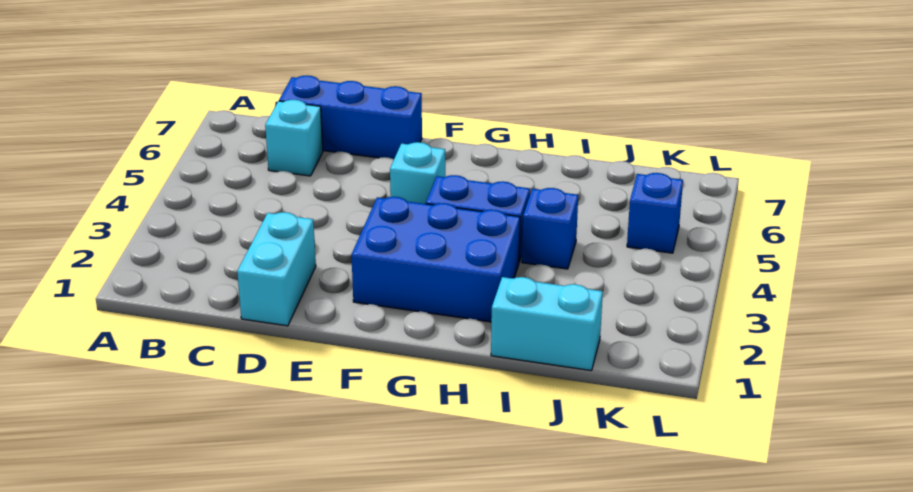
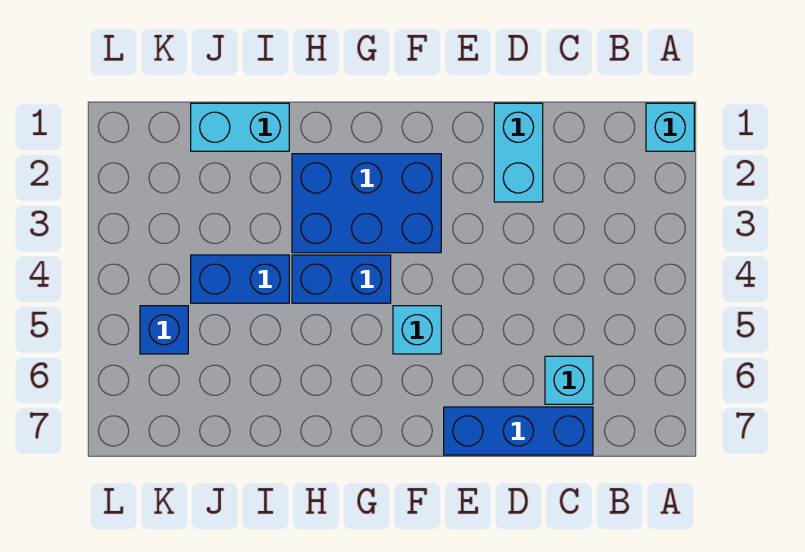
none -> cyan brick A1 level 1
blue brick I4 level 1 -> blue brick I4:J4 level 1

